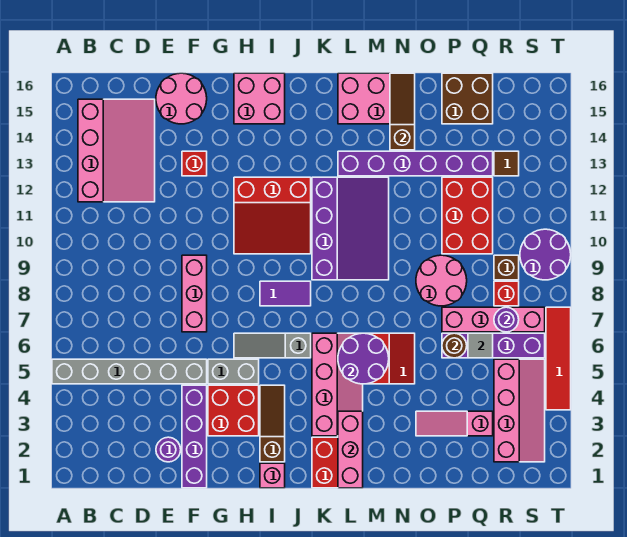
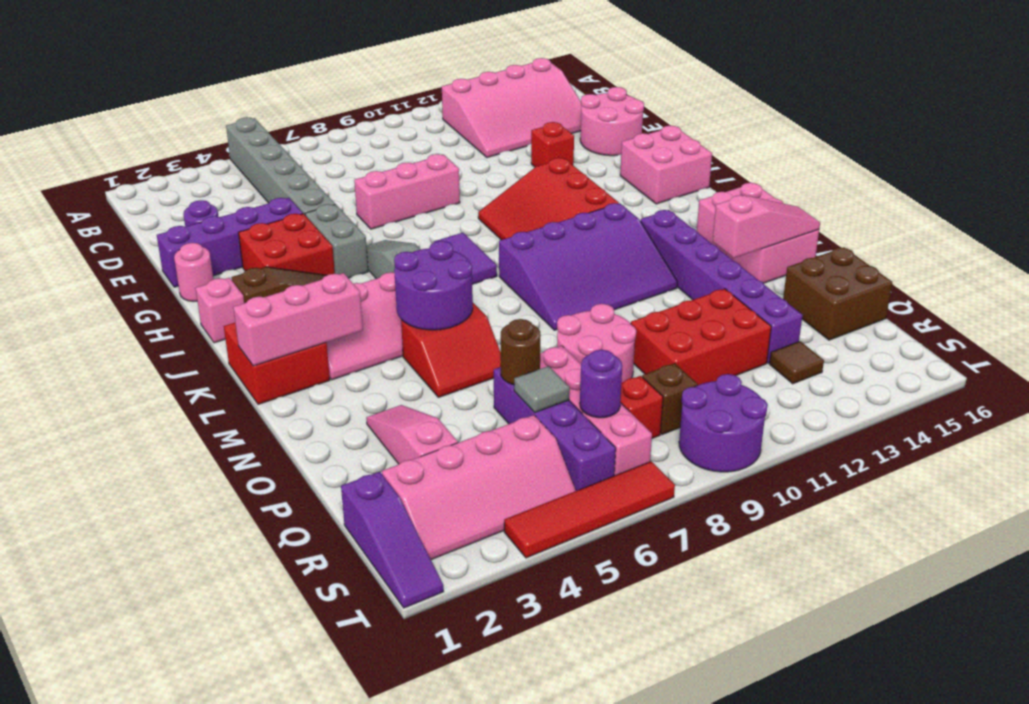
none -> pink round brick G1 level 1
brown slope N14:N16 level 2 top 14 -> pink slope N14:N16 level 2 top 14
none -> purple slope R1:T1 level 1 top R

